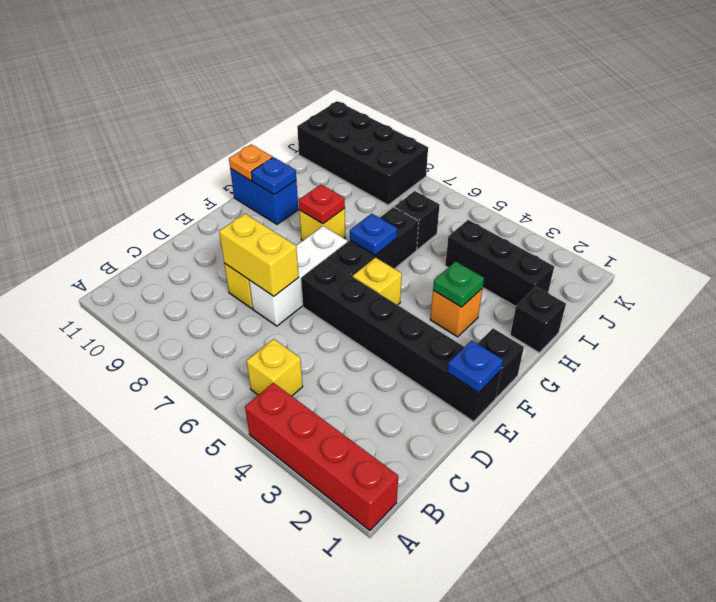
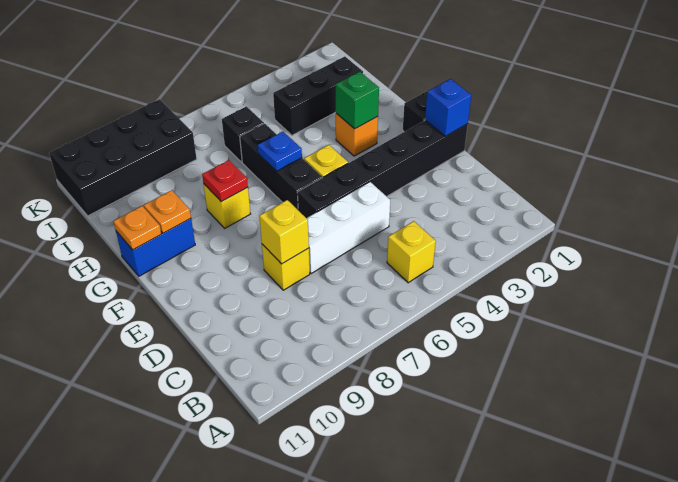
red brick A1:A4 level 1 -> none
white brick D7:F7 level 1 -> white brick D5:D7 level 1
yellow brick D7:D8 level 2 -> yellow brick D8 level 2
blue plate E1 level 2 -> blue brick E1 level 2
green plate G3 level 2 -> green brick G3 level 2
blue plate G10 level 2 -> orange plate G10 level 2
black brick H1 level 1 -> none

